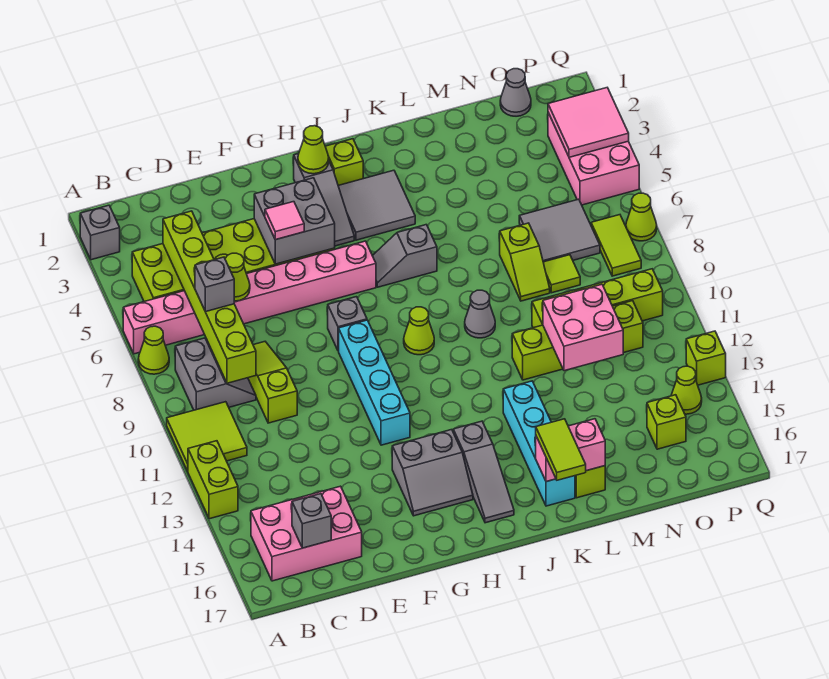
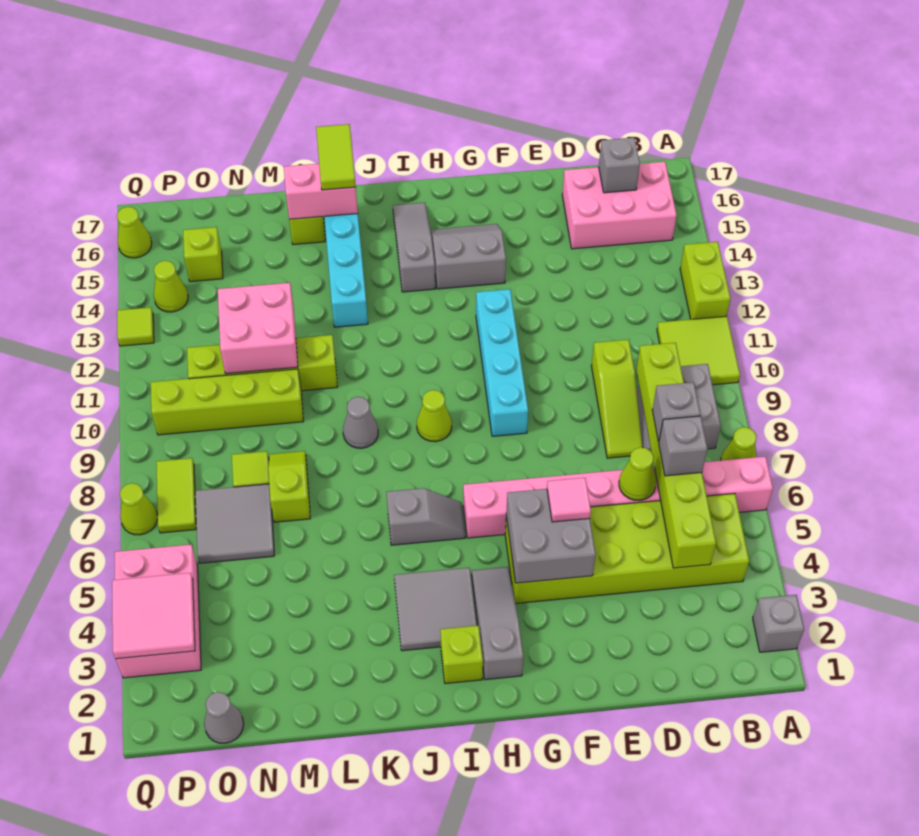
grey brick G8 level 1 -> grey brick C6 level 3
lime cone H2 level 2 -> lime cone Q16 level 1
lime brick Q13 level 1 -> lime tile Q13 level 1

